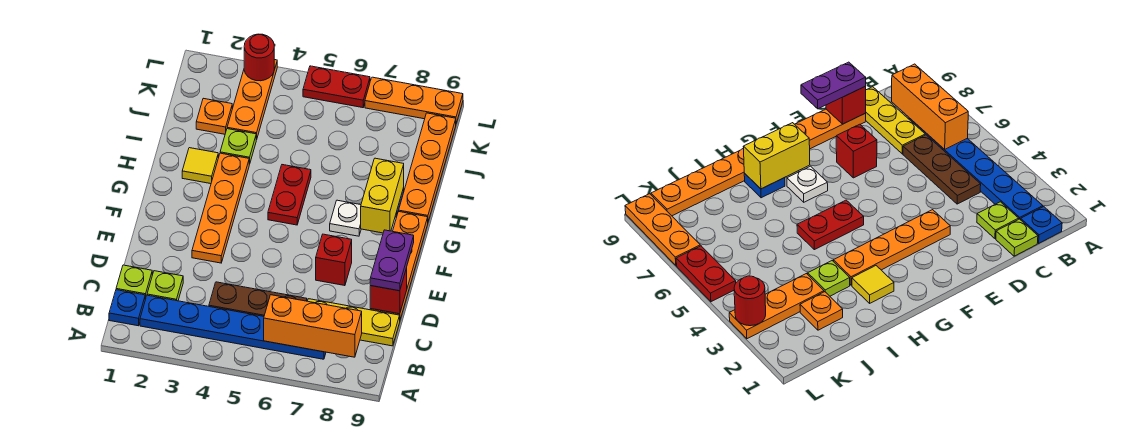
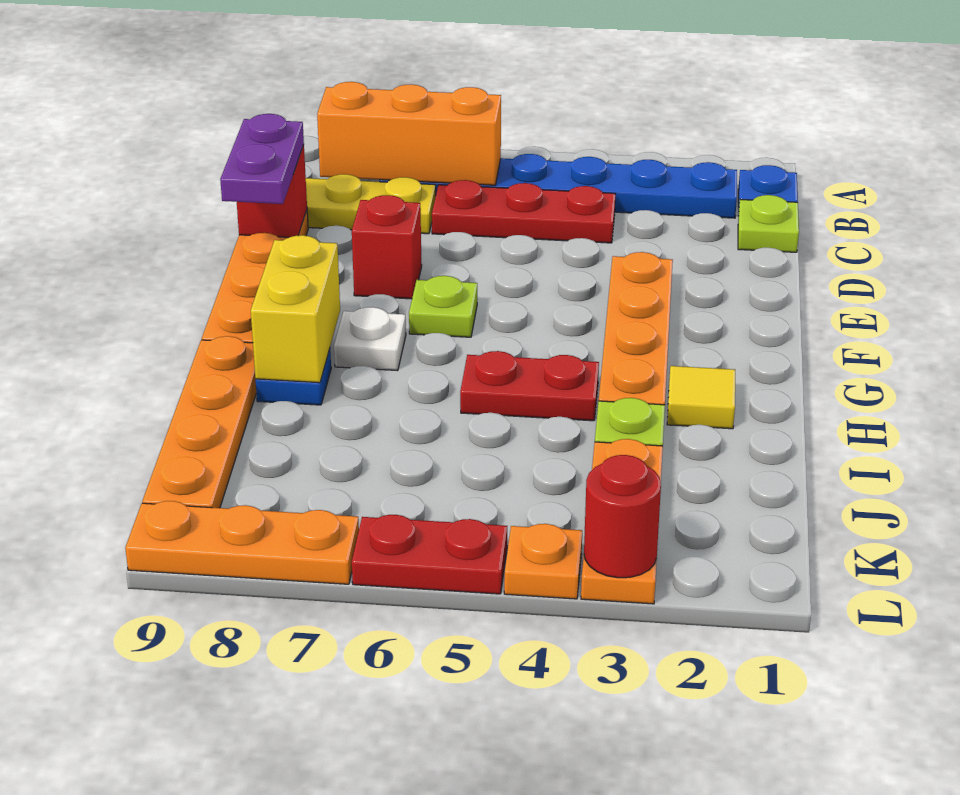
lime plate C2 level 1 -> lime plate F6 level 1
brown plate C4:C6 level 1 -> red plate C4:C6 level 1
red plate G5:H5 level 1 -> red plate H4:H5 level 1
orange plate J2 level 1 -> orange plate L4 level 1

